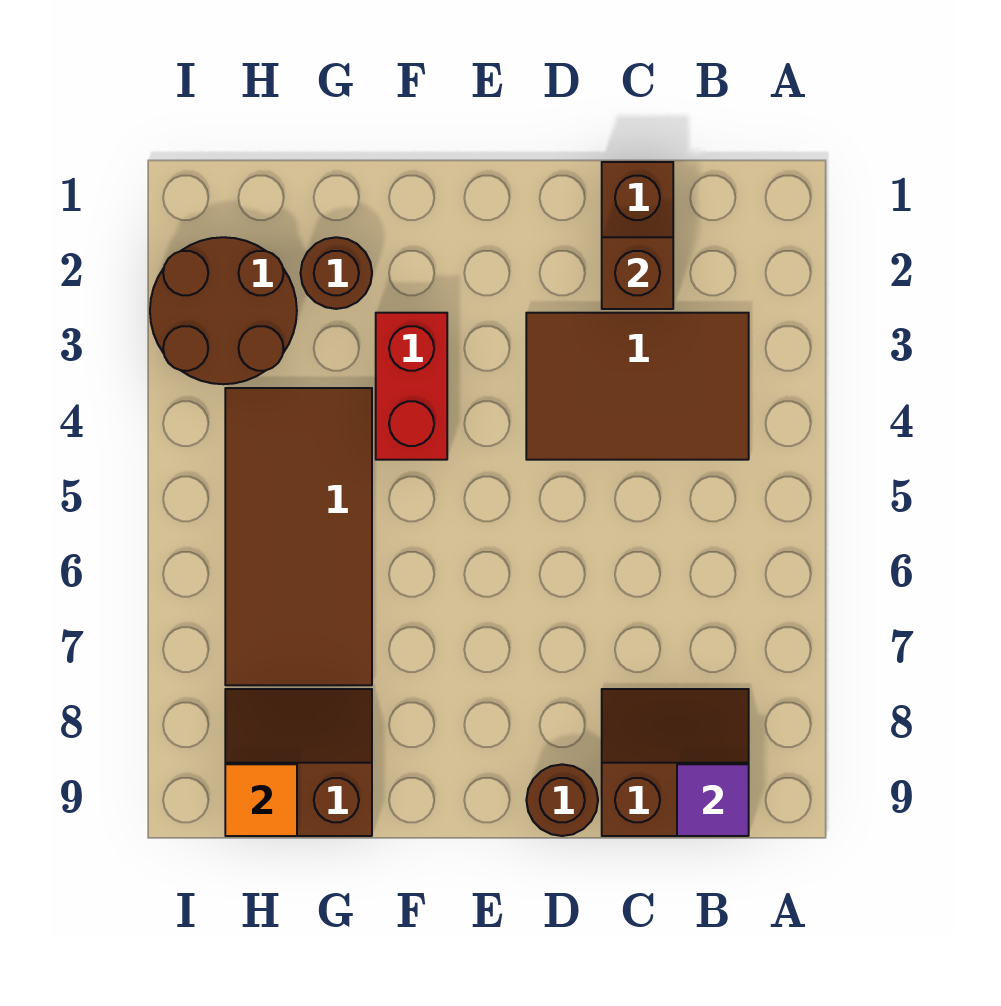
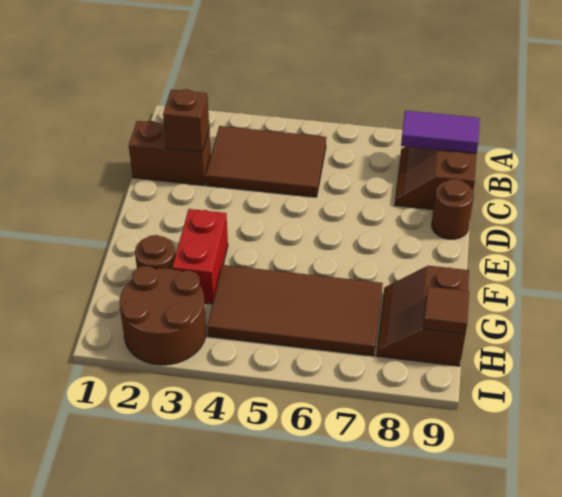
brown tile B3:D4 level 1 -> brown tile B3:C5 level 1
purple tile B9 level 2 -> purple tile B8:B9 level 2
red brick F3:F4 level 1 -> red brick F3:G3 level 1
orange tile H9 level 2 -> brown tile H9 level 2

